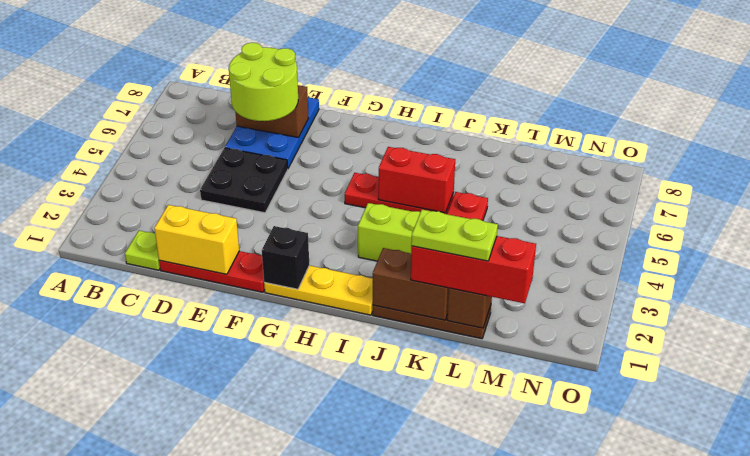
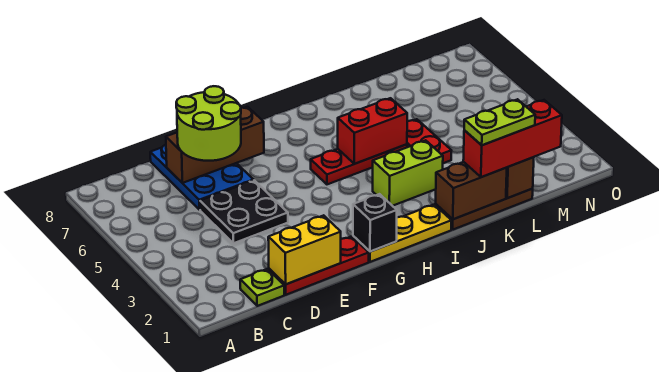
brown brick D7:E7 level 2 -> brown brick D7:F7 level 2

